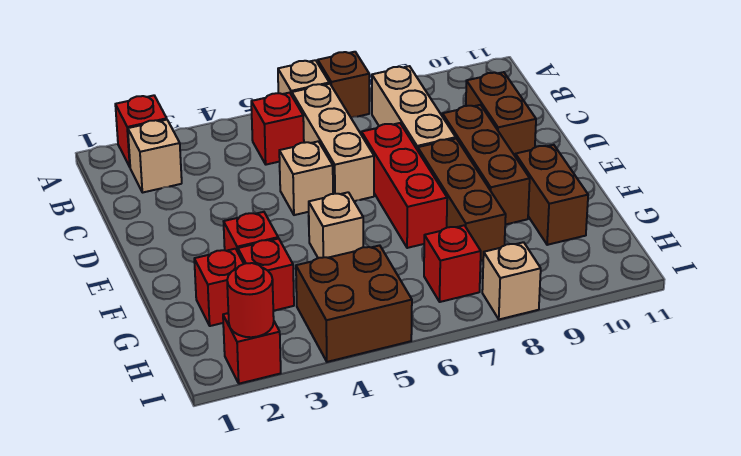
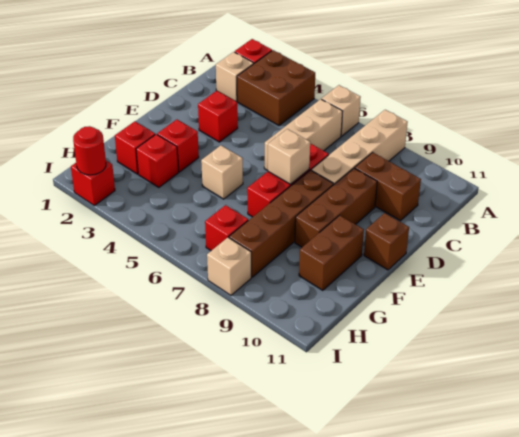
brown brick A7 level 1 -> brown brick E11 level 1
red brick B5 level 1 -> red brick D3 level 1
tan brick B8:D8 level 1 -> tan brick A8:D8 level 1
brown brick C10:D10 level 1 -> brown brick C9:C10 level 1
tan brick D5 level 1 -> tan brick E7 level 2
brown brick E8:G8 level 1 -> brown brick E8:H8 level 1
brown brick H4:I5 level 1 -> brown brick A3:B4 level 1

